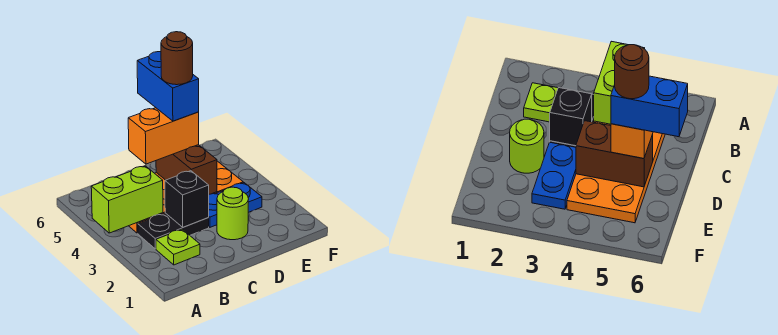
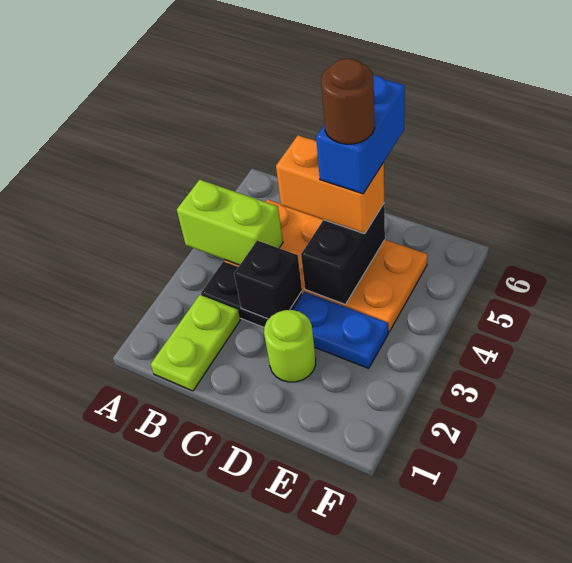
lime plate B2 level 1 -> lime plate B1:B2 level 1
brown brick D4:D5 level 2 -> black brick D4:D5 level 2

